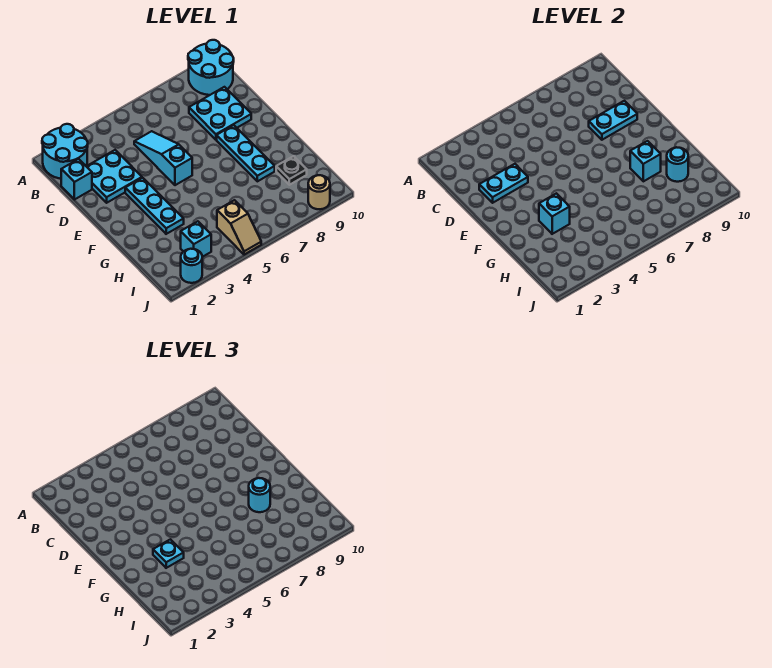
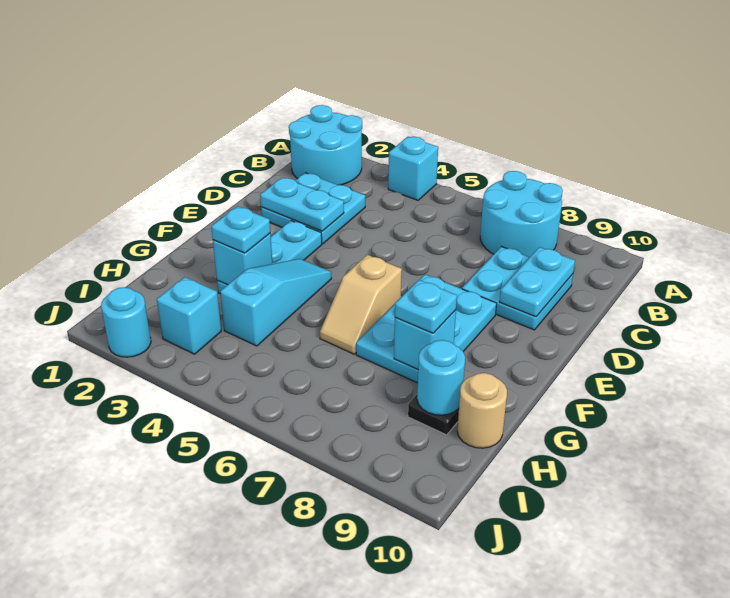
cyan round brick A9:B10 level 1 -> cyan round brick A7:B8 level 1
cyan brick C1 level 1 -> cyan brick A4 level 1
cyan slope C5:E5 level 1 top E -> cyan slope F4:H4 level 1 top H
cyan plate D8:D9 level 2 -> cyan plate C9:D9 level 2
cyan plate E8:G8 level 1 -> cyan plate E7:G8 level 1
cyan round brick G8 level 3 -> cyan plate G8 level 3
tan slope I5:J5 level 1 top I -> tan slope F6:G6 level 1 top F
tan round brick J9 level 1 -> tan round brick H10 level 1

